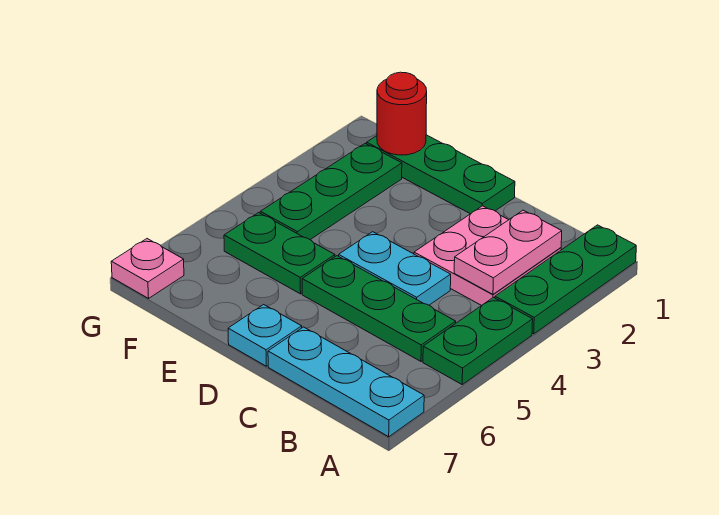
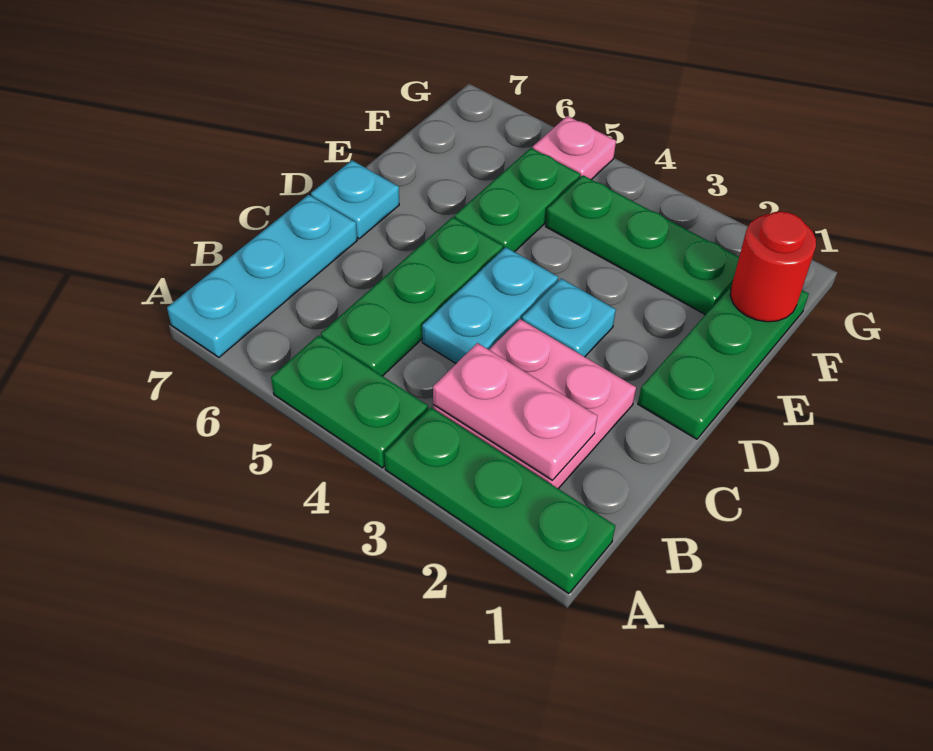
none -> cyan plate D3 level 1
pink plate G7 level 1 -> pink plate G5 level 1

